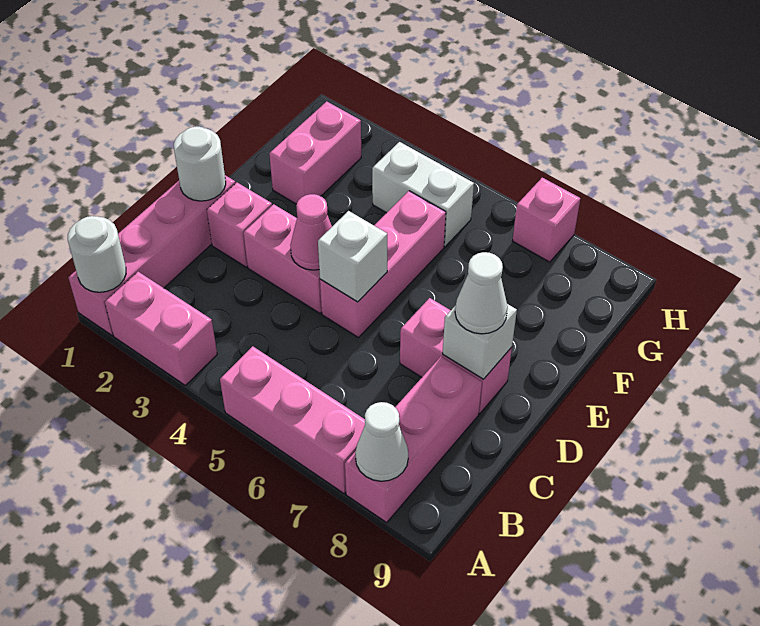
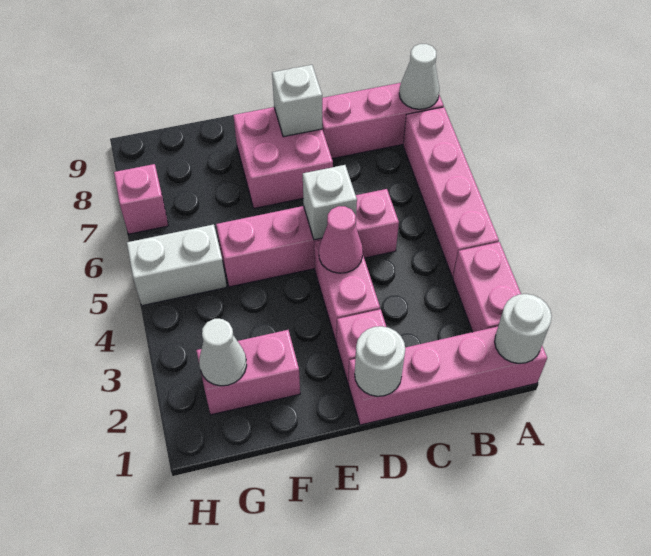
pink brick A5:A7 level 1 -> pink brick A4:A7 level 1
pink brick D5:F5 level 1 -> pink brick C5:F5 level 1
pink brick D7:D8 level 1 -> pink brick D7:E8 level 1
white cone D8 level 3 -> white cone G2 level 2
white brick G4:G5 level 1 -> white brick G5:H5 level 1

